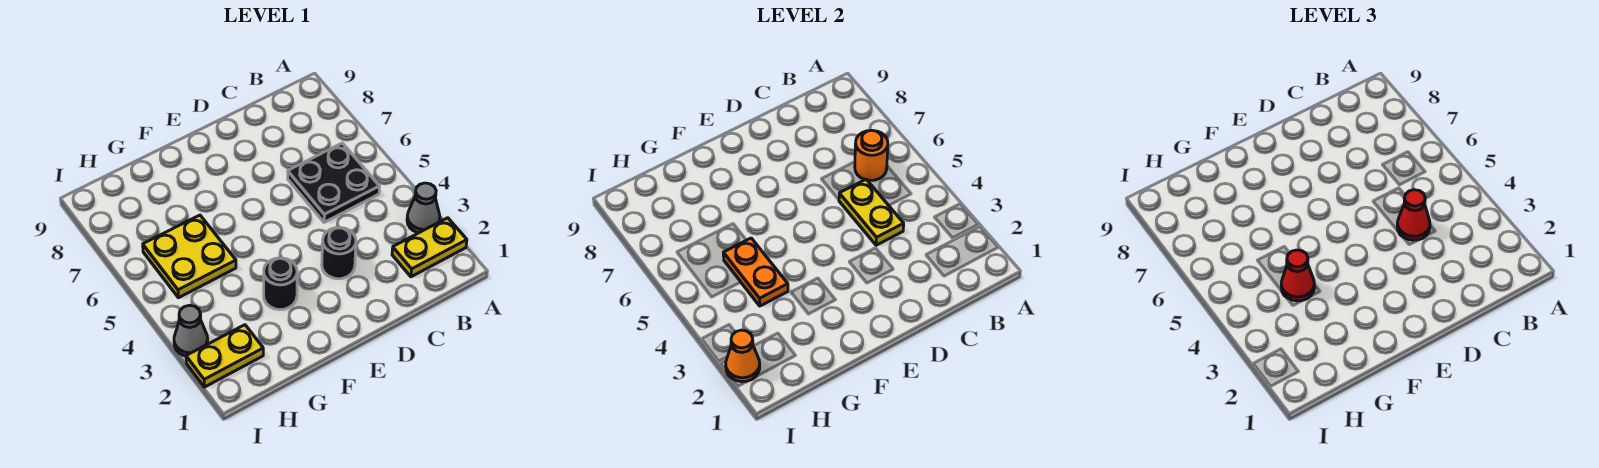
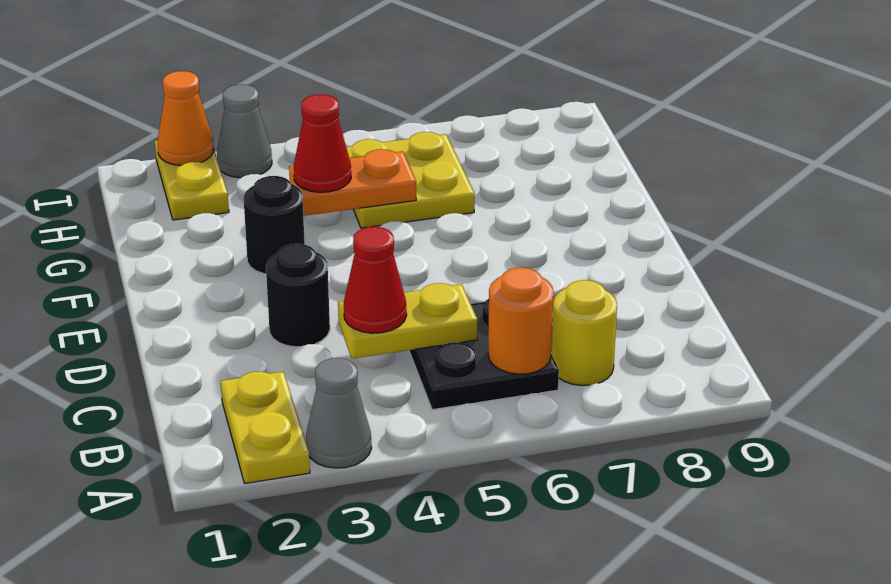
none -> yellow round brick B7 level 1

